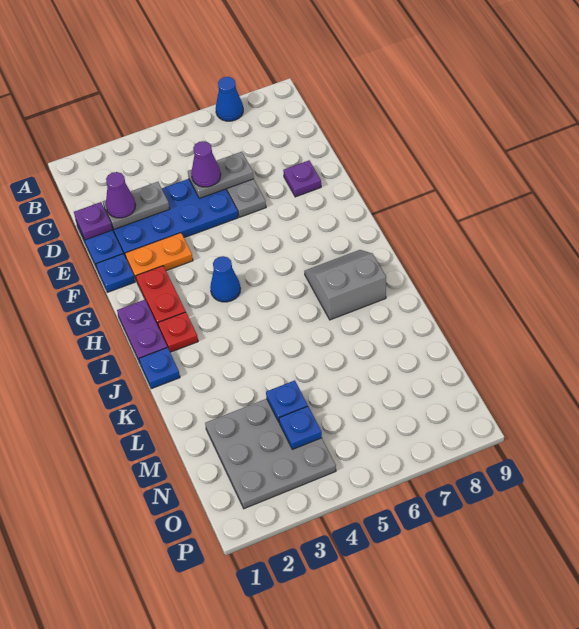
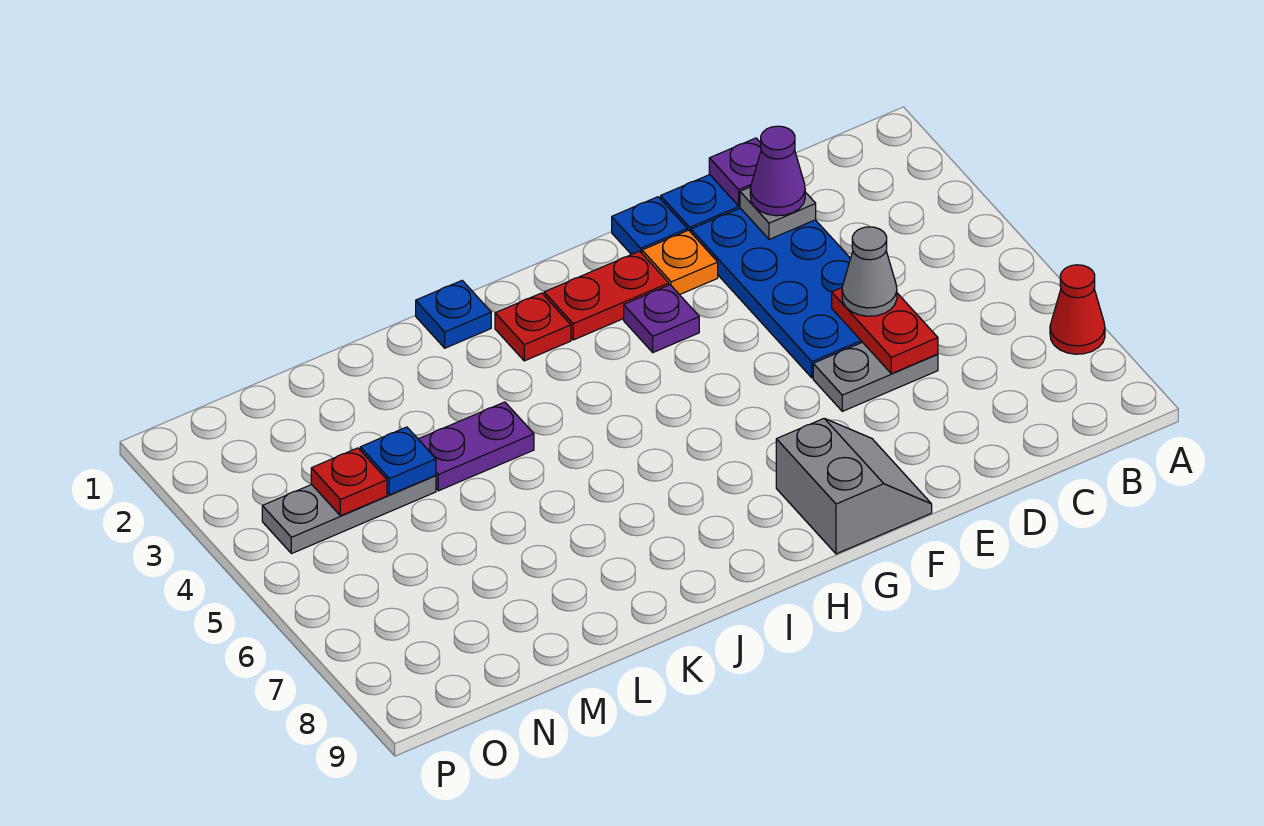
blue cone A7 level 1 -> red cone A7 level 1
grey plate D2:D3 level 2 -> grey plate D2 level 2
grey plate D5:D6 level 2 -> red plate D5:D6 level 2
purple cone D5 level 3 -> grey cone D5 level 3
purple plate E8 level 1 -> purple plate G3 level 1
orange plate F2:F3 level 1 -> orange plate F2 level 1
purple plate H1:I1 level 1 -> purple plate K4:L4 level 1
blue cone H4 level 1 -> none
grey slope I7:J8 level 1 top J -> grey slope F8:G9 level 1 top G
grey plate M2:O4 level 1 -> grey plate M4:O4 level 1
blue plate N4 level 2 -> red plate N4 level 2

